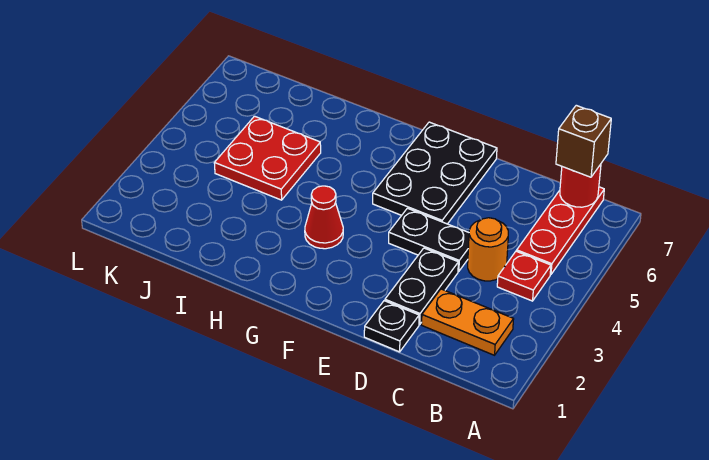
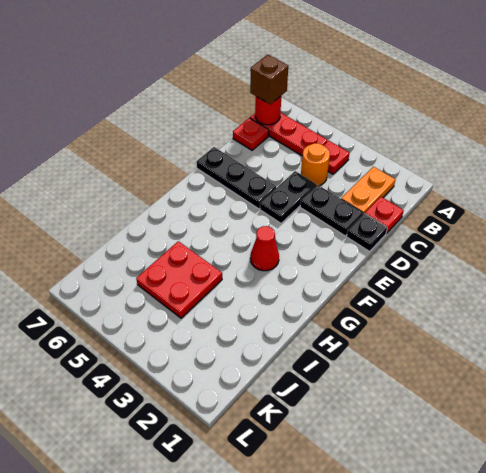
none -> red plate C1 level 1
none -> red plate C7 level 1
black plate E5:F7 level 1 -> black plate E5:E7 level 1

